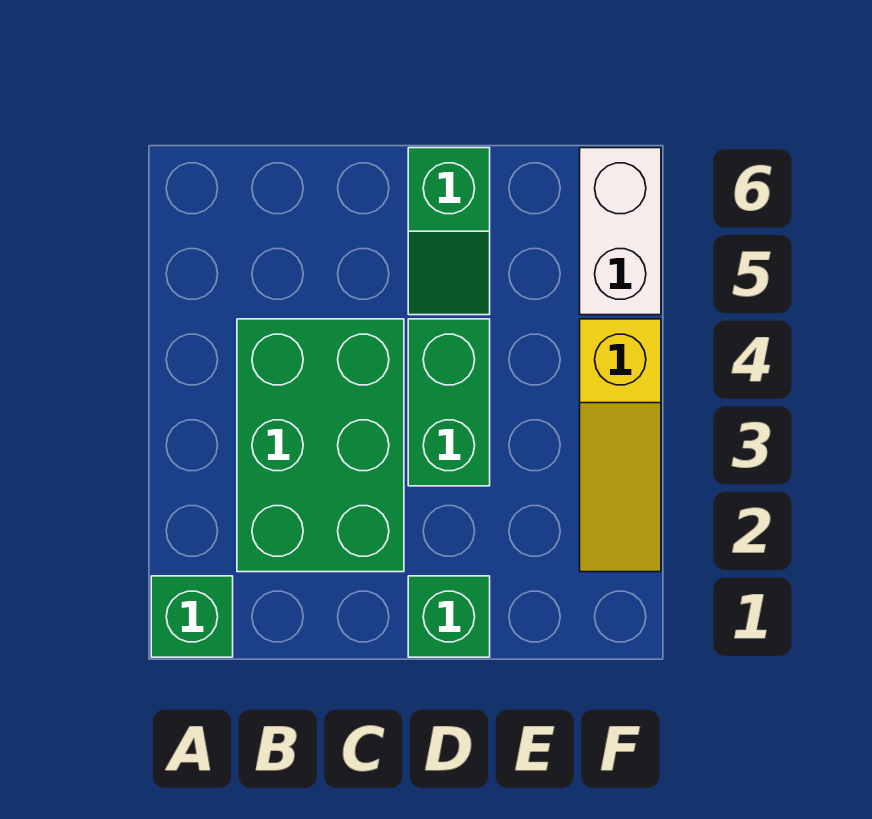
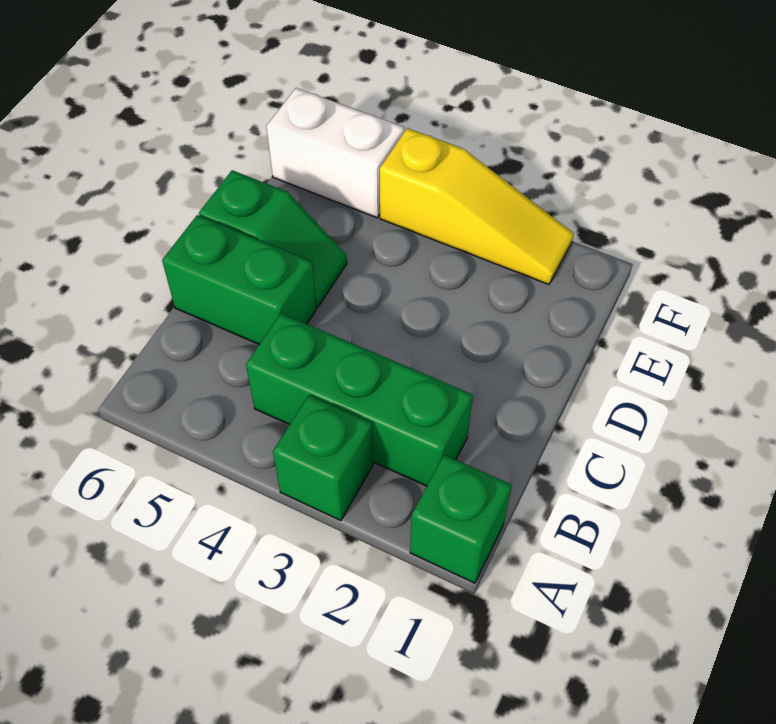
green brick B2:C4 level 1 -> green brick B2:B4 level 1
green brick D1 level 1 -> green brick A3 level 1
green brick D3:D4 level 1 -> green brick C5:C6 level 1

